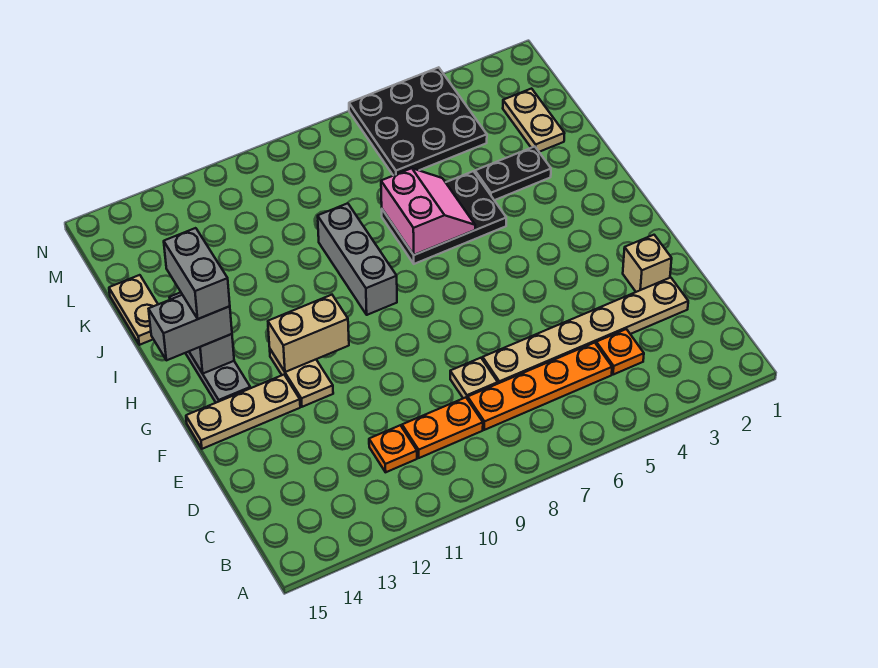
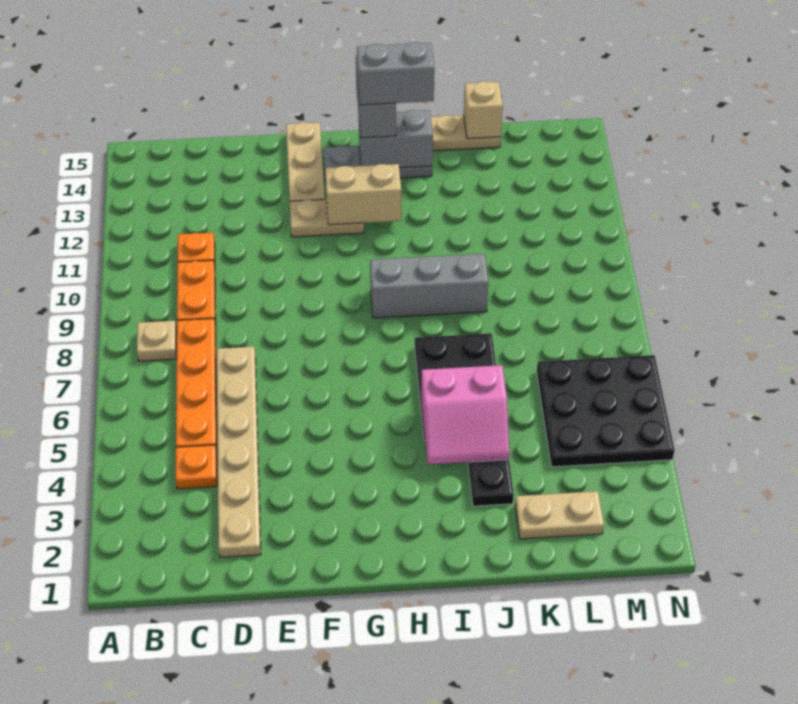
tan plate D8 level 1 -> tan plate B8 level 1
tan brick E2 level 1 -> tan brick K15 level 2
tan brick G11:G12 level 2 -> tan brick G12:H12 level 2
pink slope I6:J7 level 2 top 7 -> pink slope I4:J5 level 2 top 5

